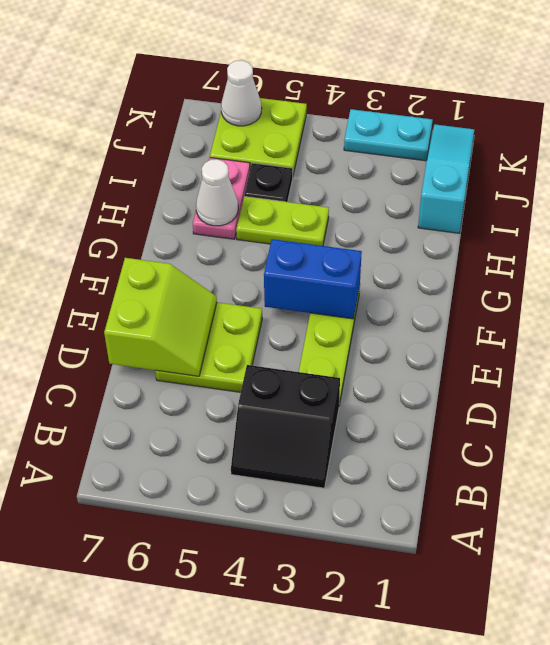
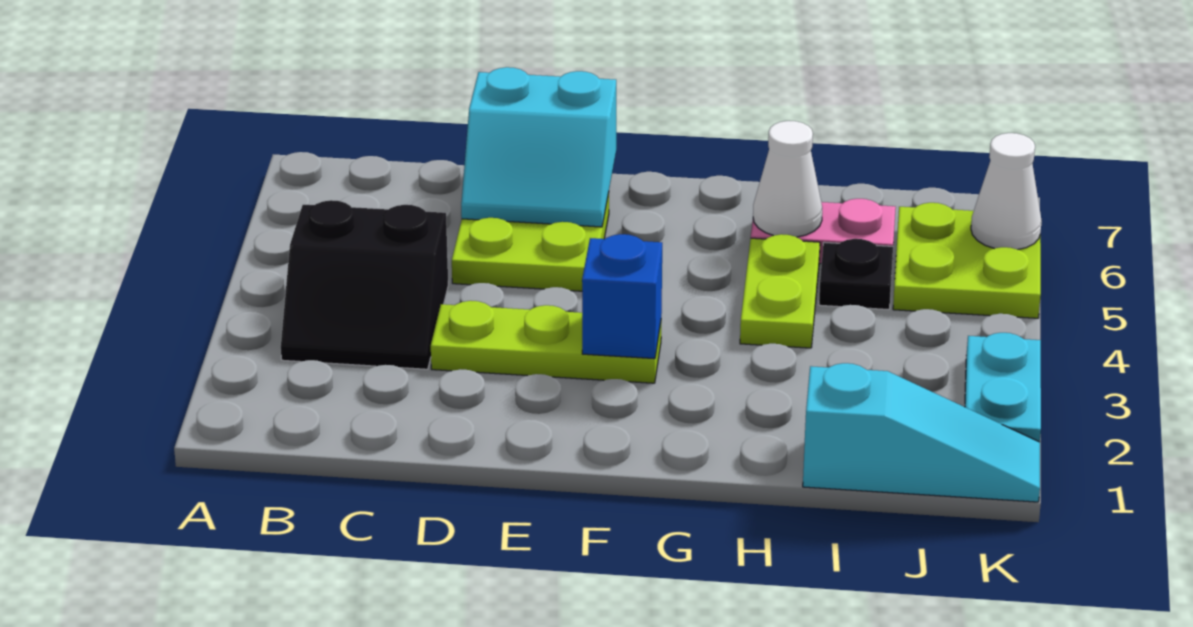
black slope B3:C4 level 1 top C -> black slope B3:C4 level 1 top 4
lime slope D6:E7 level 2 top 7 -> cyan slope D6:E7 level 2 top 7
blue brick F3:F4 level 2 -> blue brick F3 level 2

